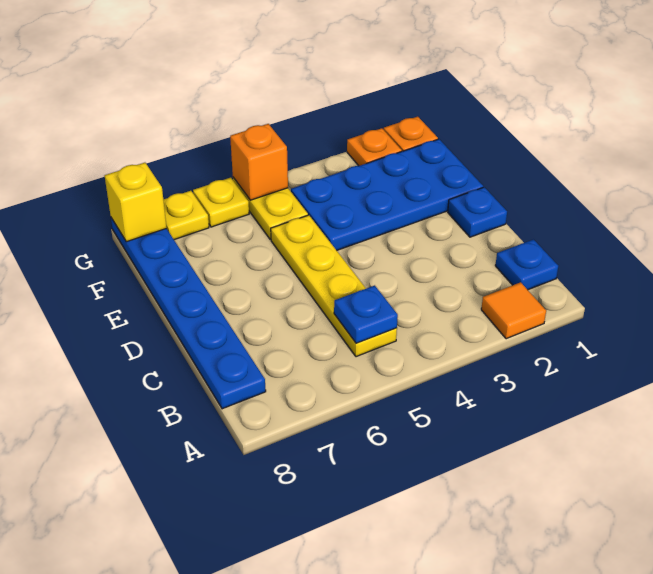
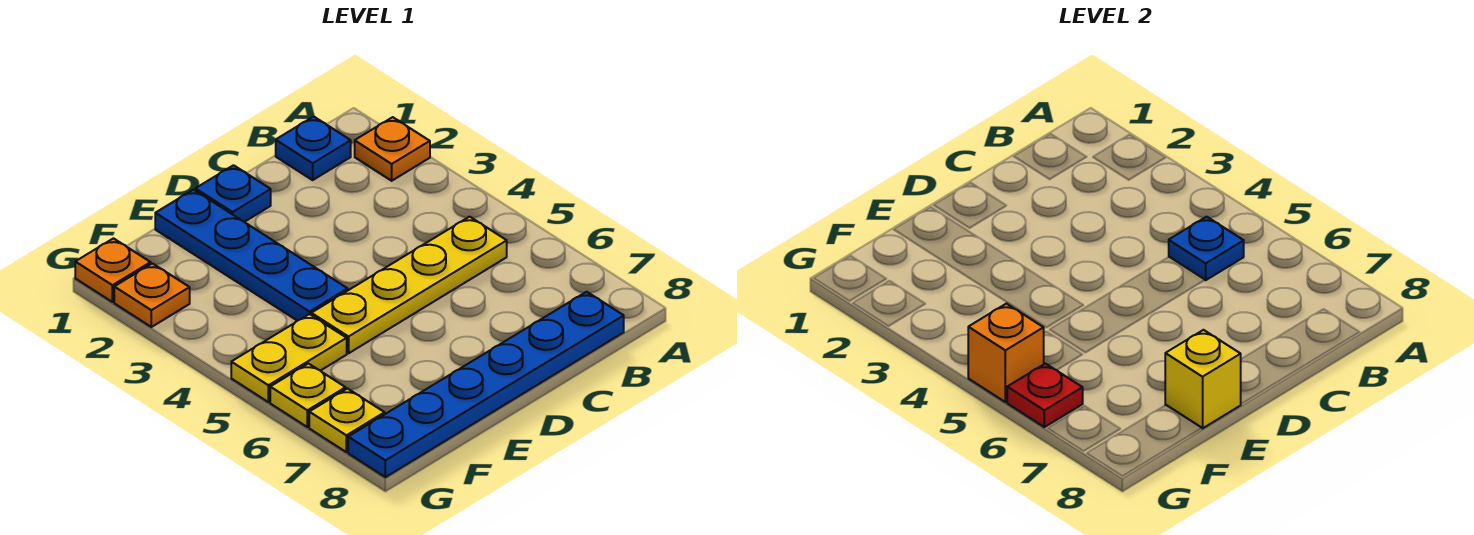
orange tile A2 level 1 -> orange plate A2 level 1
blue plate E1:F4 level 1 -> blue plate E1:E4 level 1
none -> red plate G6 level 2
yellow brick G8 level 2 -> yellow brick E8 level 2

